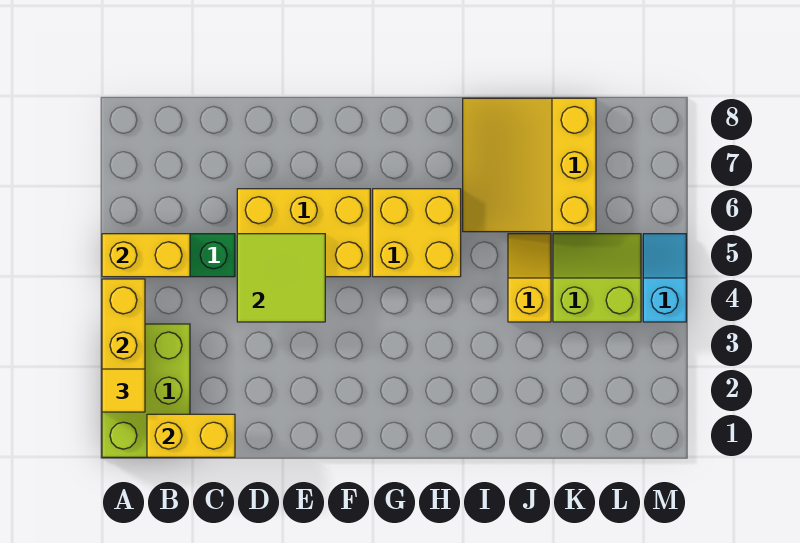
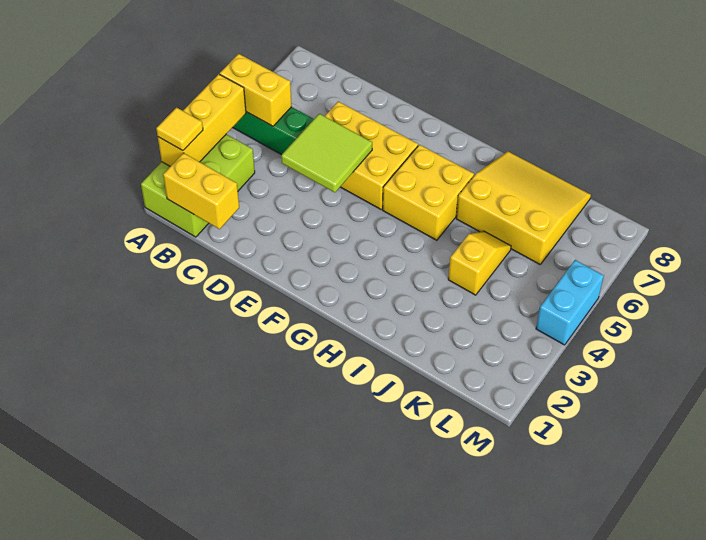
yellow slope I6:K8 level 1 top K -> yellow slope I6:K8 level 1 top 6
lime slope K4:L5 level 1 top 4 -> none
cyan slope M4:M5 level 1 top 4 -> cyan brick M4:M5 level 1

